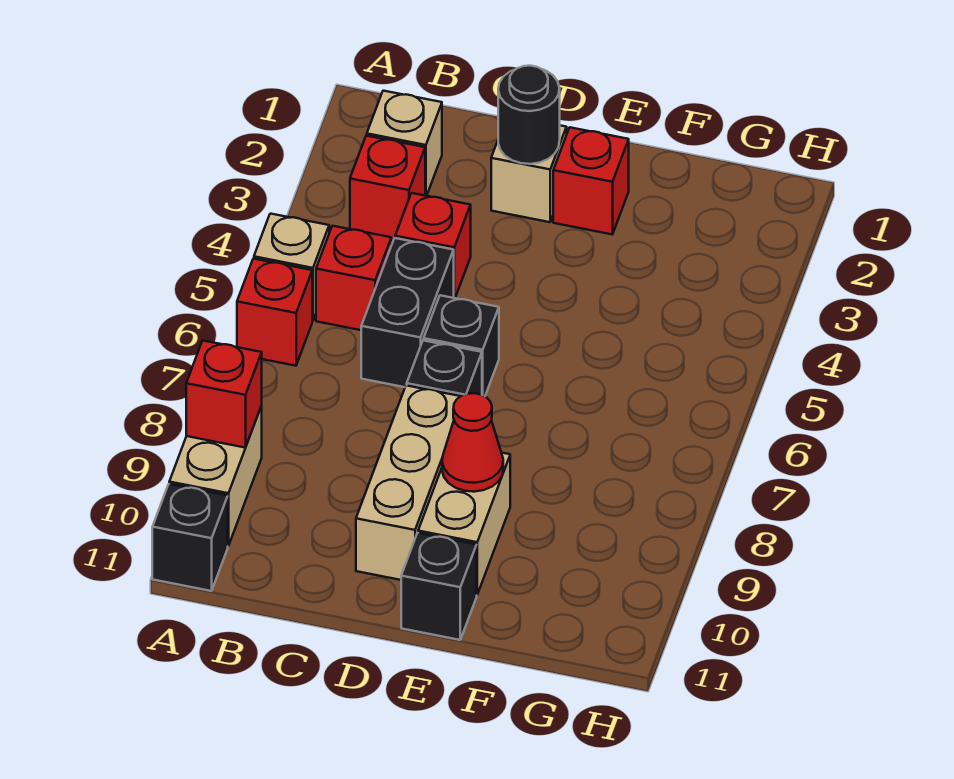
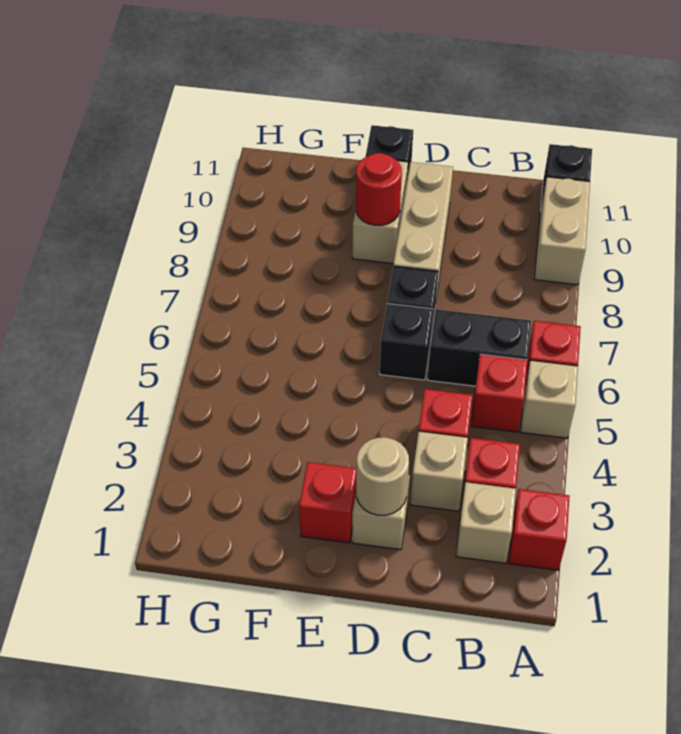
red brick A9 level 2 -> red brick A2 level 1
none -> tan brick C3 level 1
black brick C5:C6 level 1 -> black brick B6:C6 level 1
black round brick D2 level 2 -> tan round brick D2 level 2
red cone E9 level 2 -> red round brick E9 level 2

